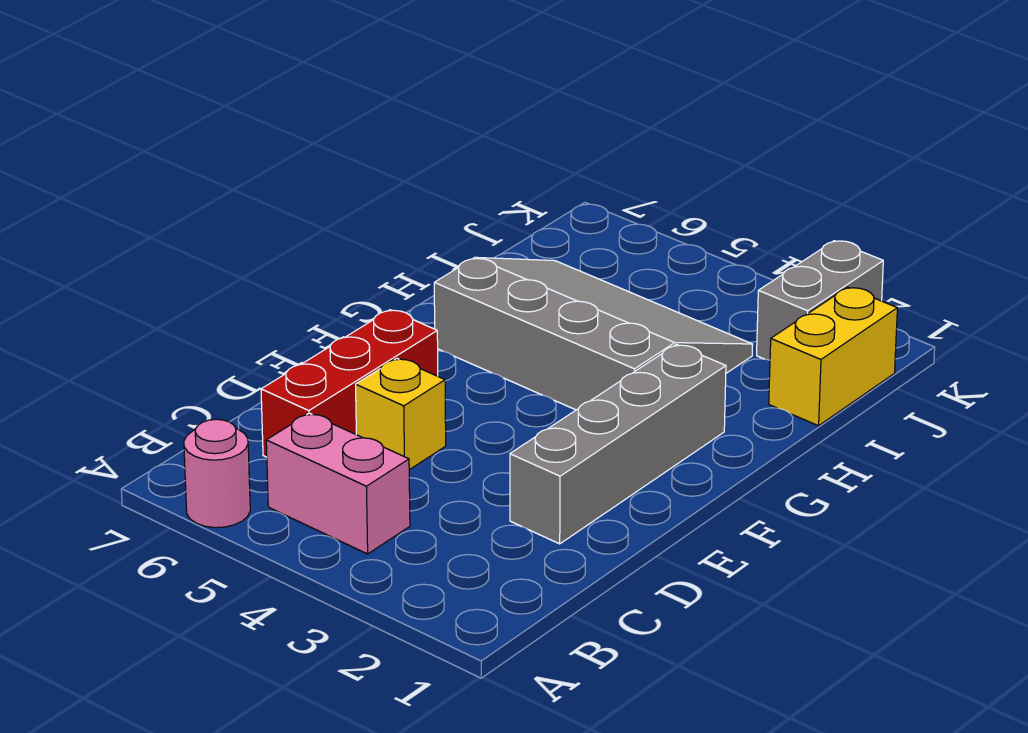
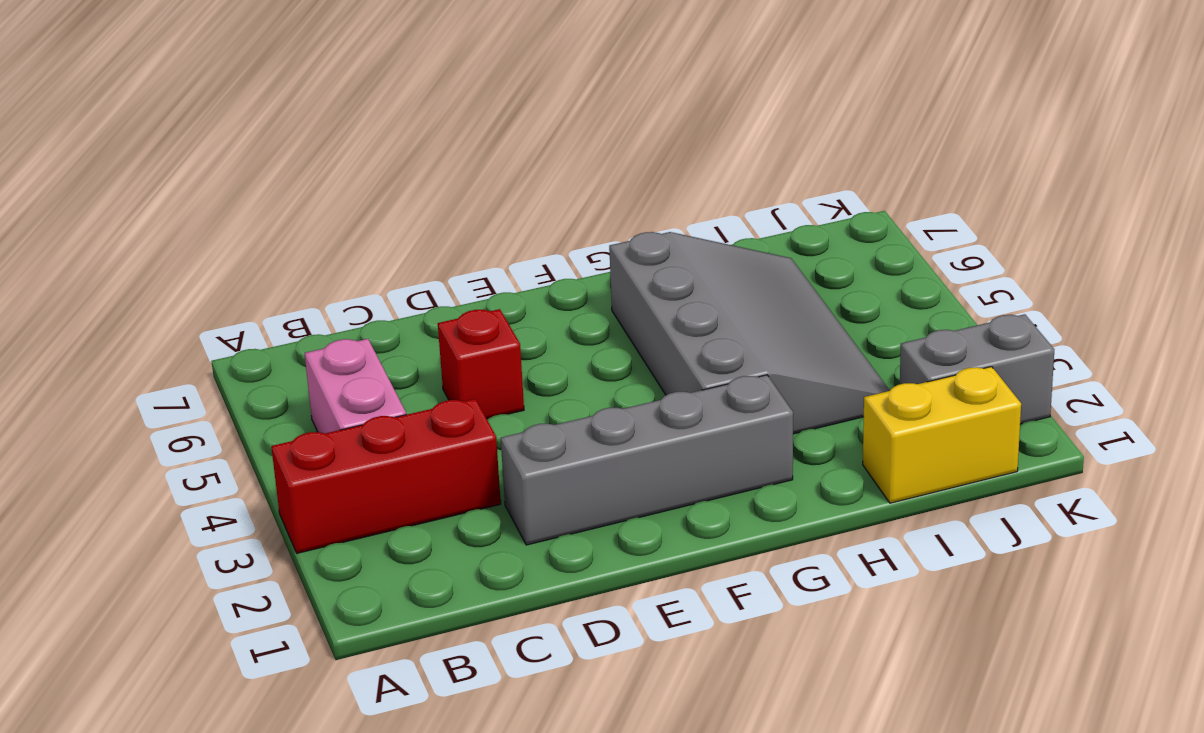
pink round brick A6 level 1 -> none
red brick C6:E6 level 1 -> red brick A3:C3 level 1
yellow brick D5 level 1 -> red brick D5 level 1

